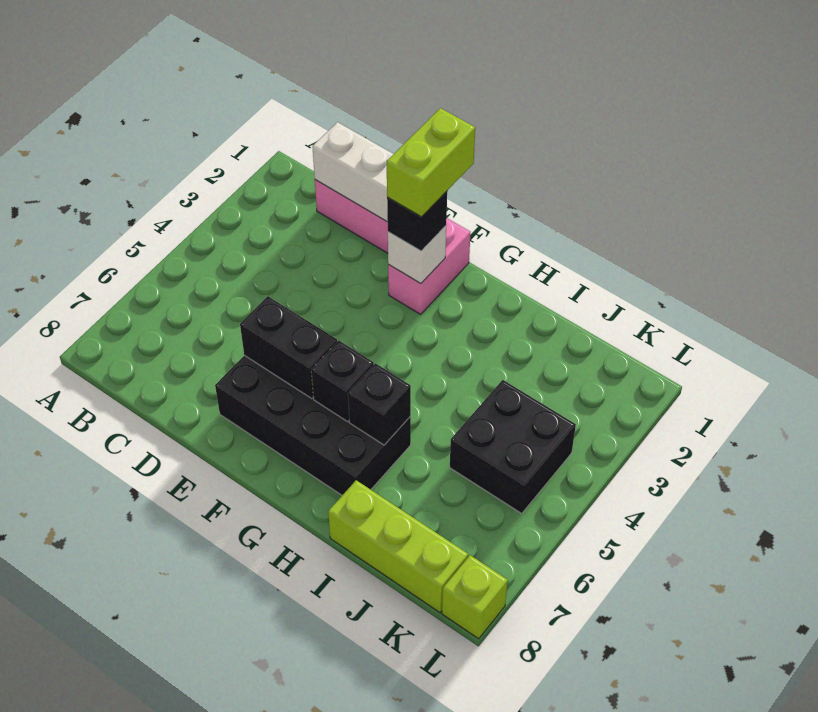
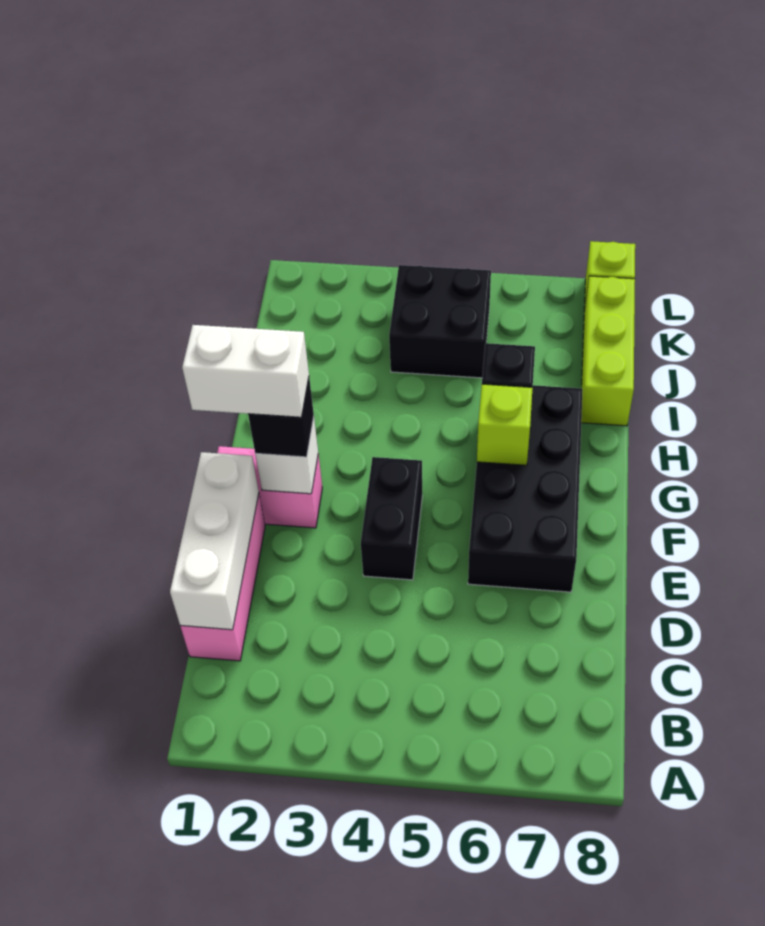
black brick E6:F6 level 2 -> black brick E4:F4 level 1
lime brick F1:F2 level 4 -> white brick F1:F2 level 4
black brick G6 level 2 -> lime brick G6 level 2

